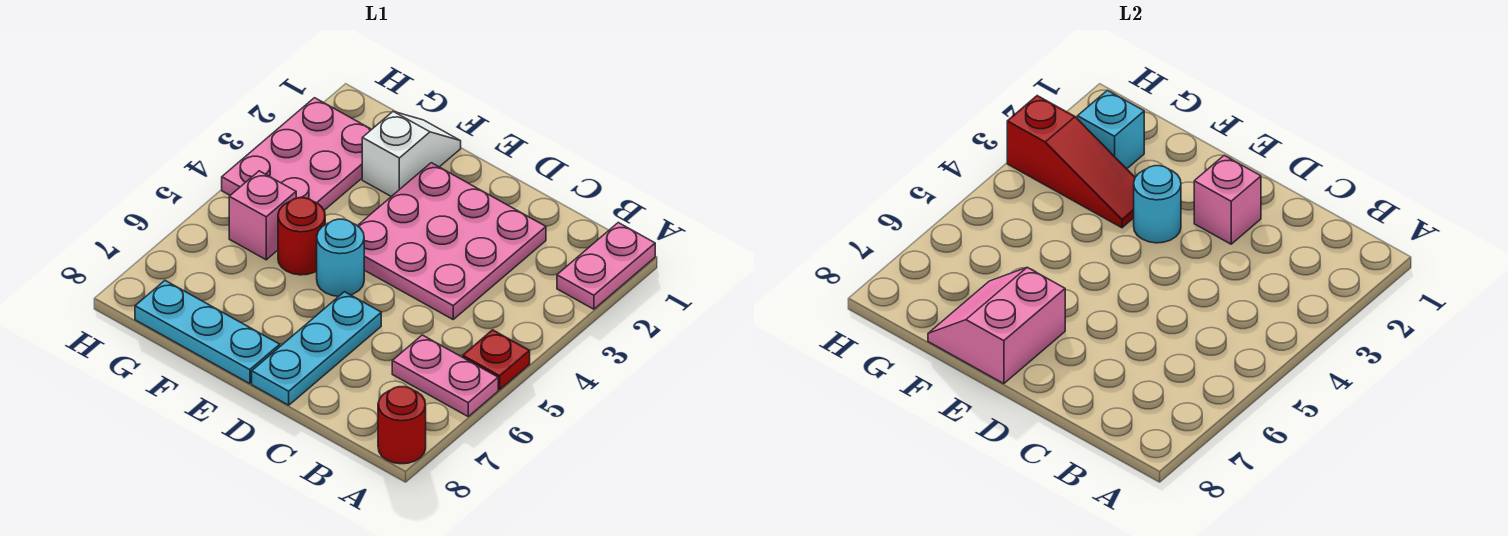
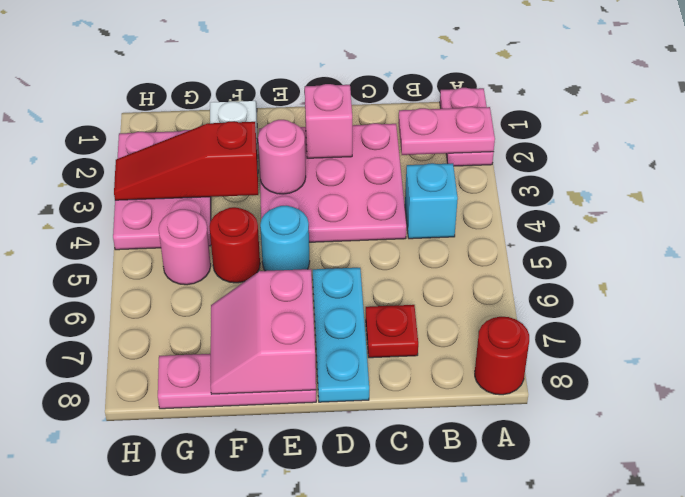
red plate A5 level 1 -> red plate C7 level 1
pink plate A6:B6 level 1 -> pink plate A2:B2 level 2
cyan round brick E3 level 2 -> pink round brick E3 level 2
cyan plate E8:G8 level 1 -> pink plate E8:G8 level 1
red slope F3:H3 level 2 top H -> red slope F3:H3 level 2 top F
cyan brick G2 level 2 -> cyan brick B4 level 1
pink brick G5 level 1 -> pink round brick G5 level 1

